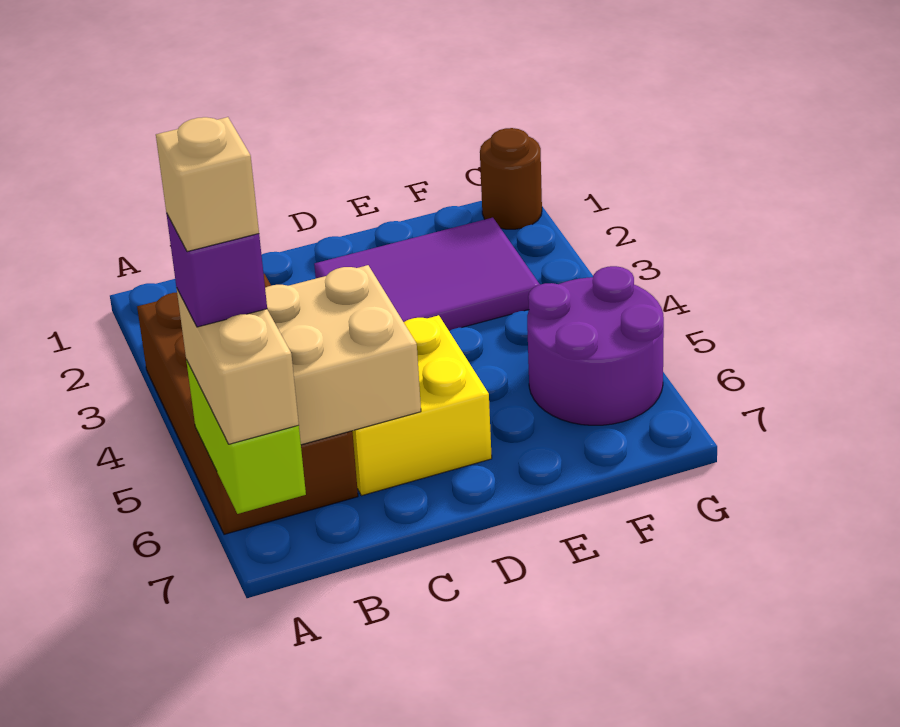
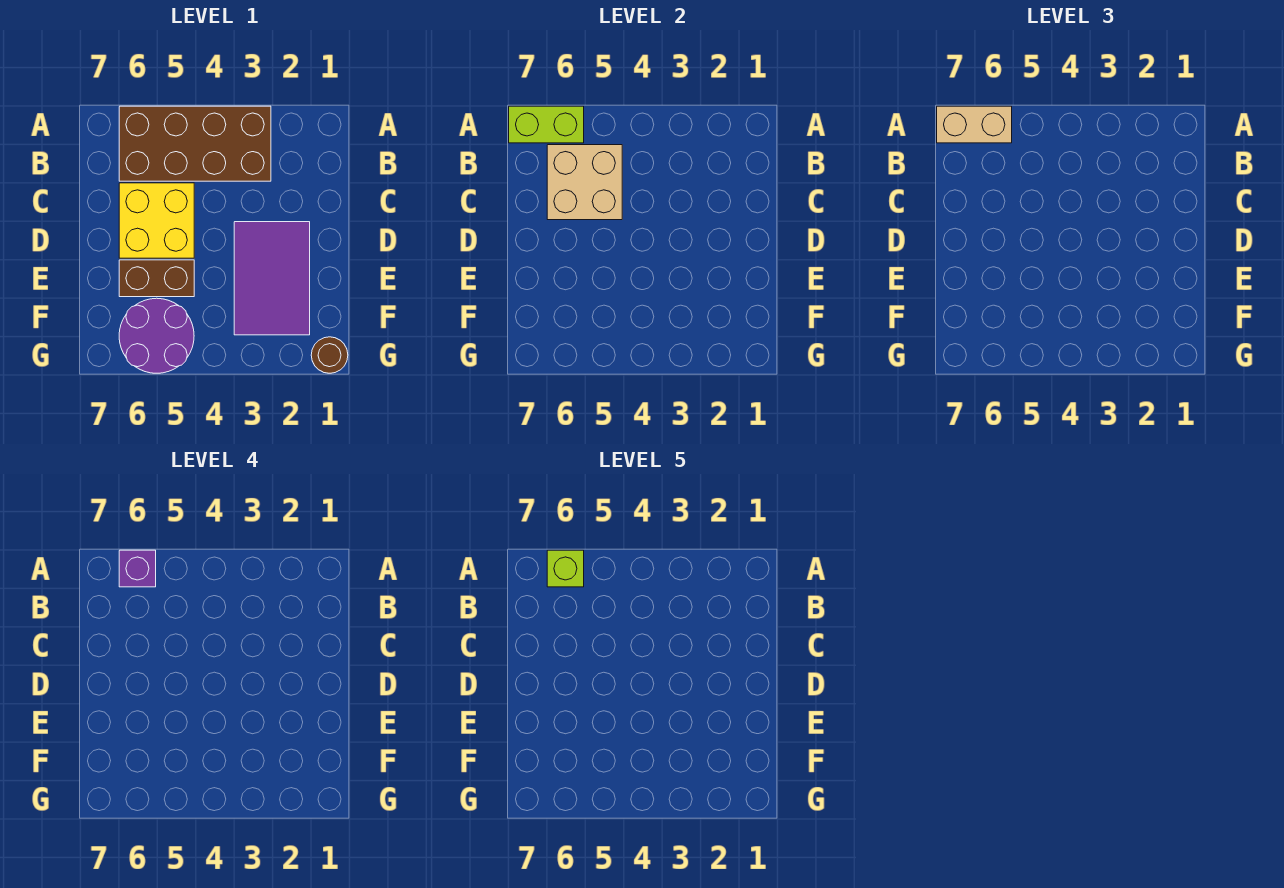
tan brick A6 level 5 -> lime brick A6 level 5
none -> brown brick E5:E6 level 1

